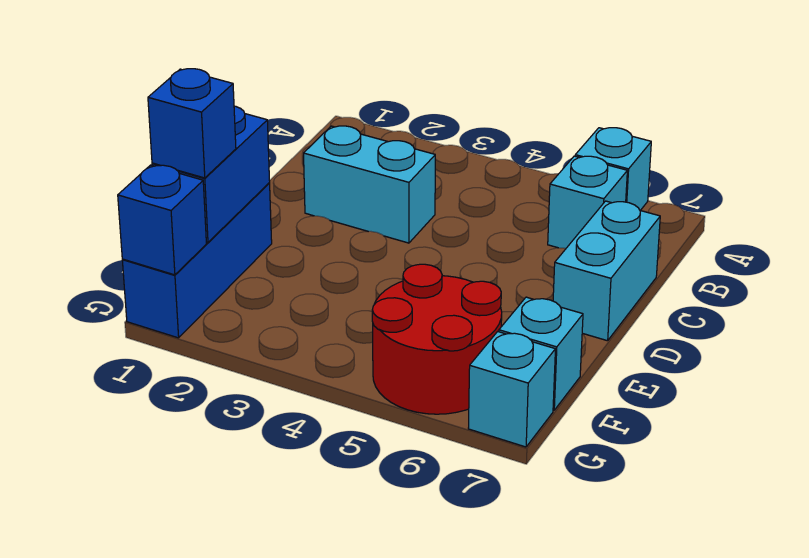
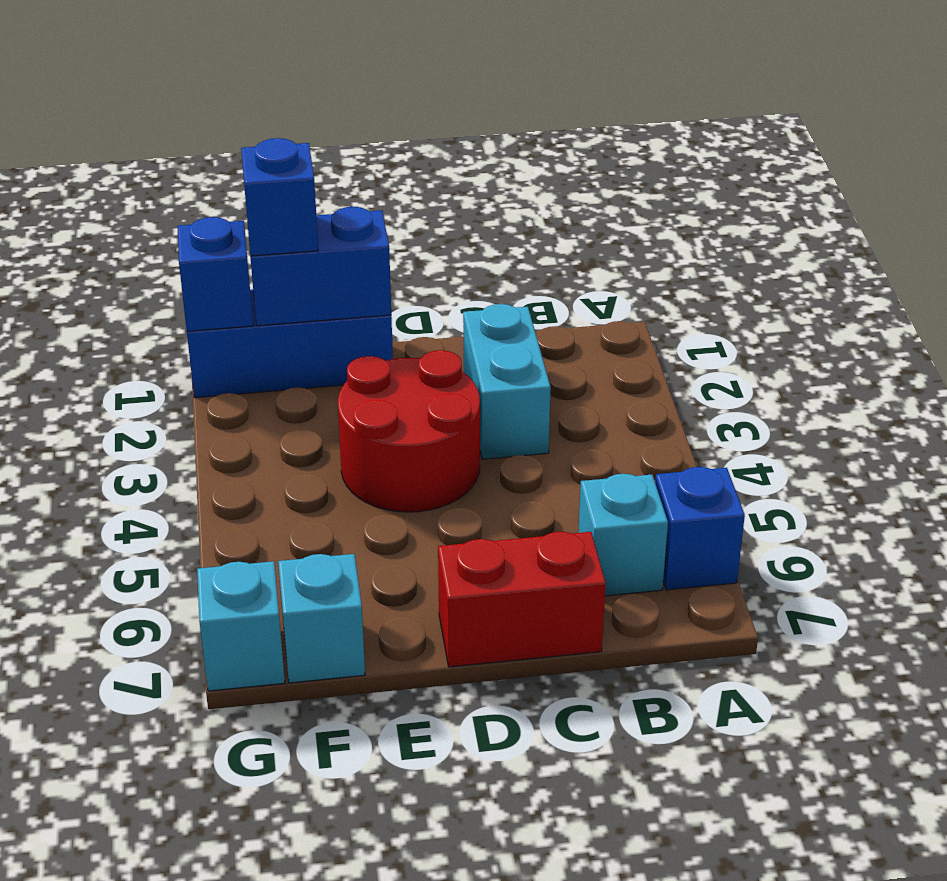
cyan brick A6 level 1 -> blue brick A6 level 1
cyan brick C7:D7 level 1 -> red brick C7:D7 level 1
red round brick F5:G6 level 1 -> red round brick D3:E4 level 1

